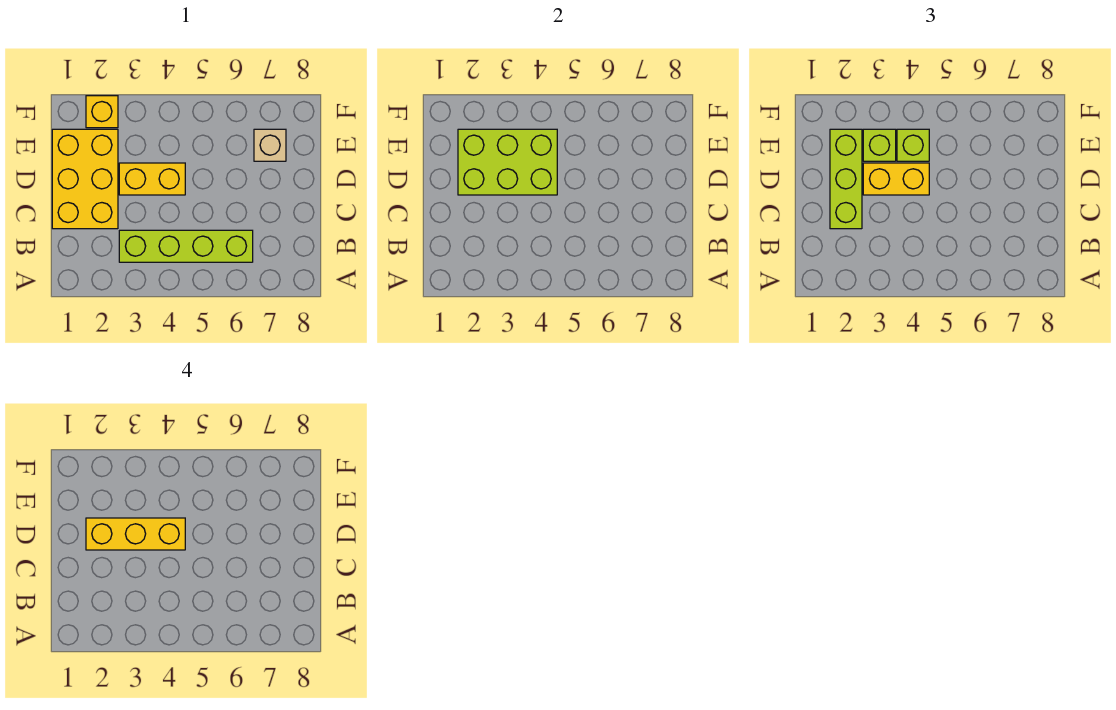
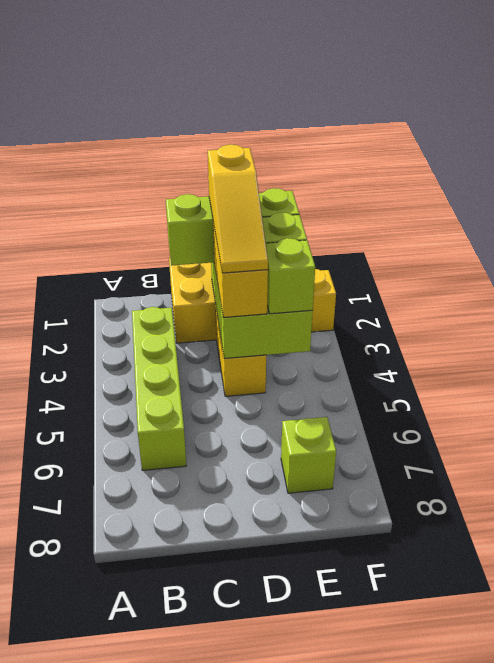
yellow brick D2:D4 level 4 -> yellow slope D2:D4 level 4 top 2
tan brick E7 level 1 -> lime brick E7 level 1

